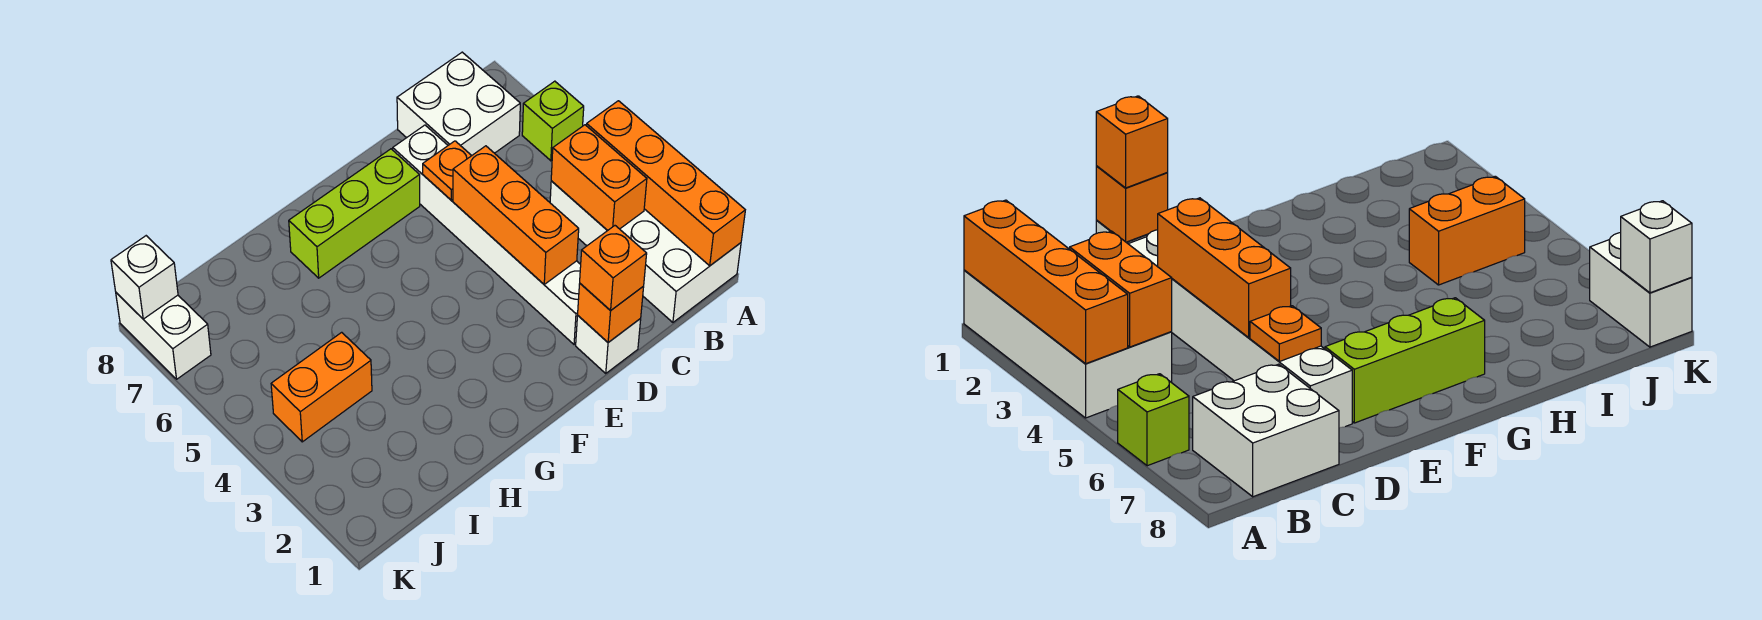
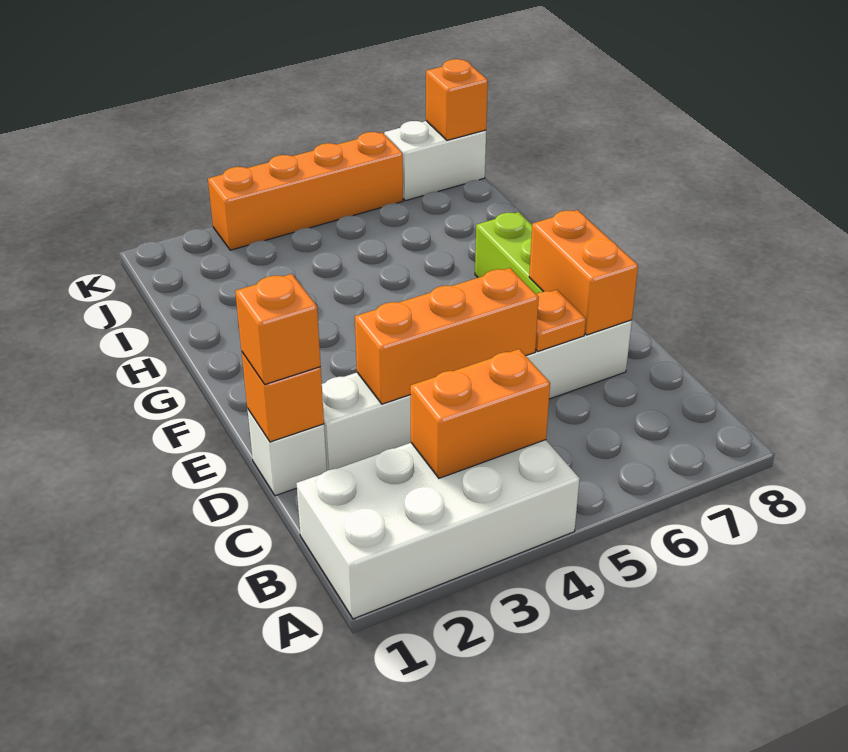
orange brick A1:A4 level 2 -> orange brick K3:K6 level 1
lime brick A6 level 1 -> none
white brick B7:C8 level 1 -> none
orange brick I4:J4 level 1 -> orange brick D7:E7 level 2
white brick K8 level 2 -> orange brick K8 level 2

